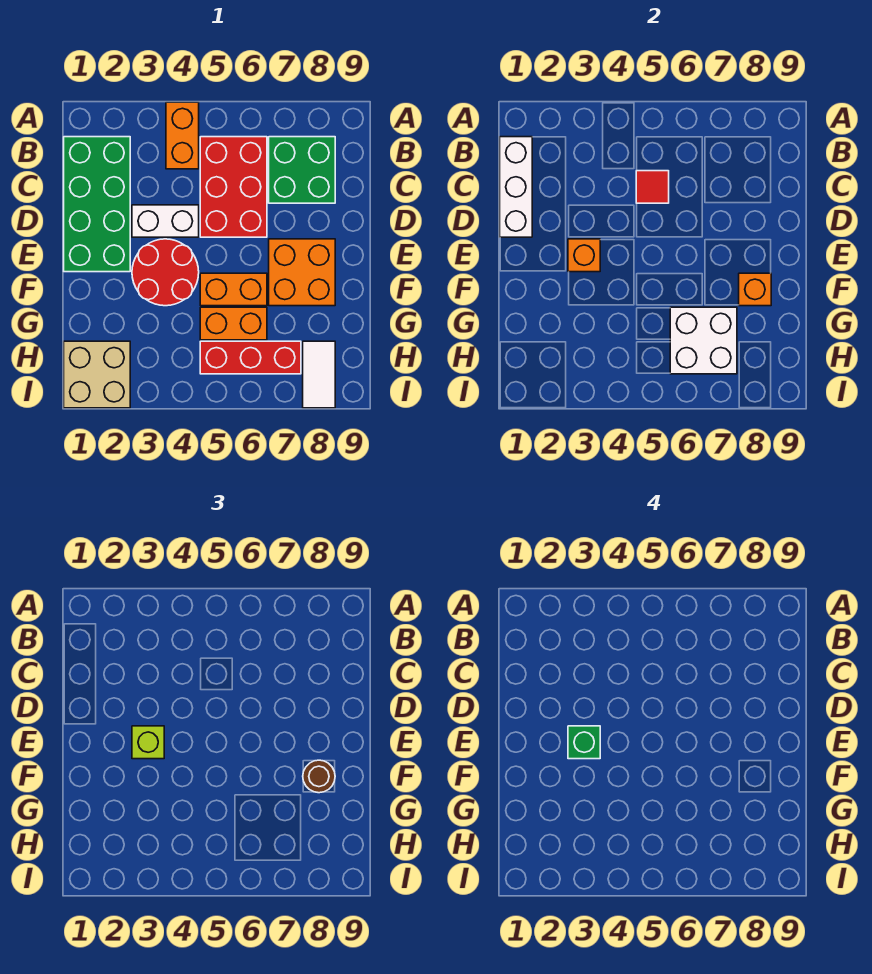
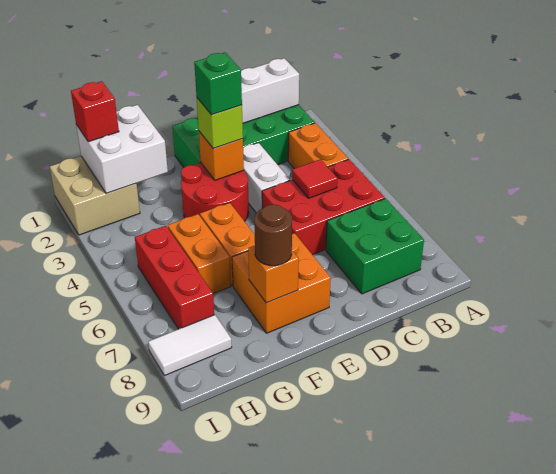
orange brick A4:B4 level 1 -> orange brick B3:B4 level 1
white brick G6:H7 level 2 -> white brick G1:H2 level 2
none -> red brick H1 level 3

